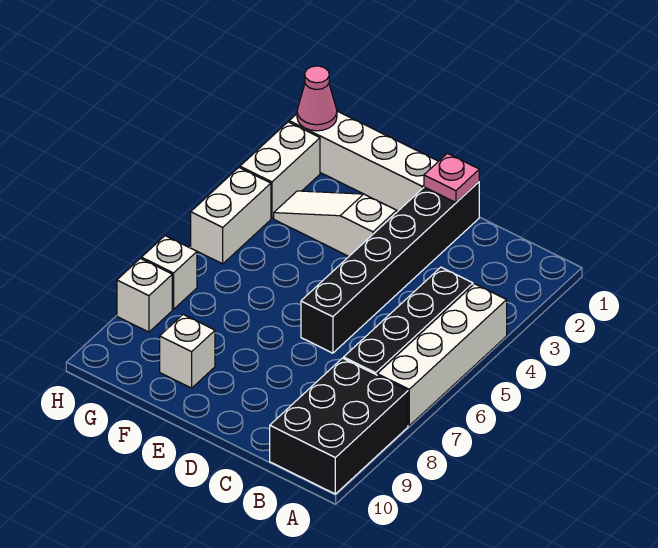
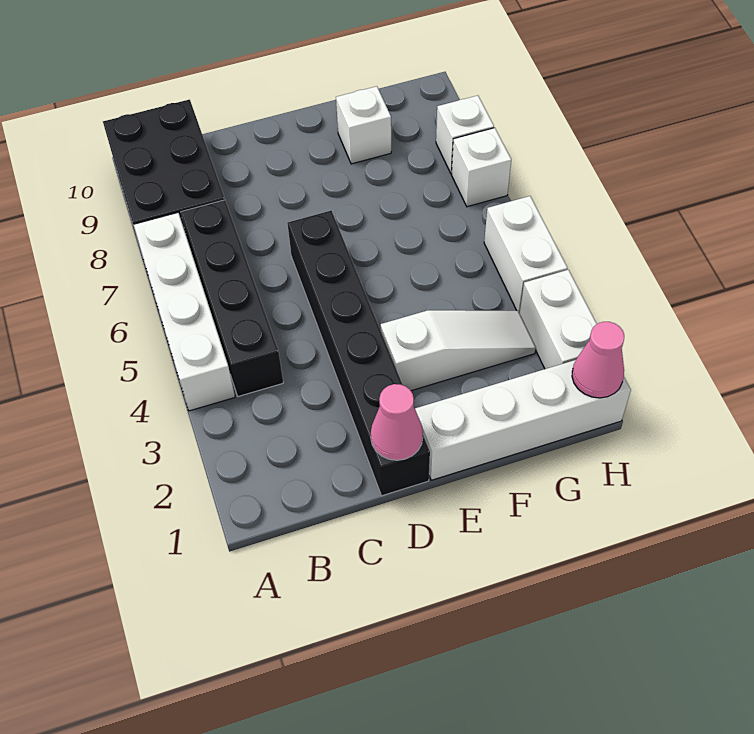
pink plate D1 level 2 -> pink cone D1 level 2

